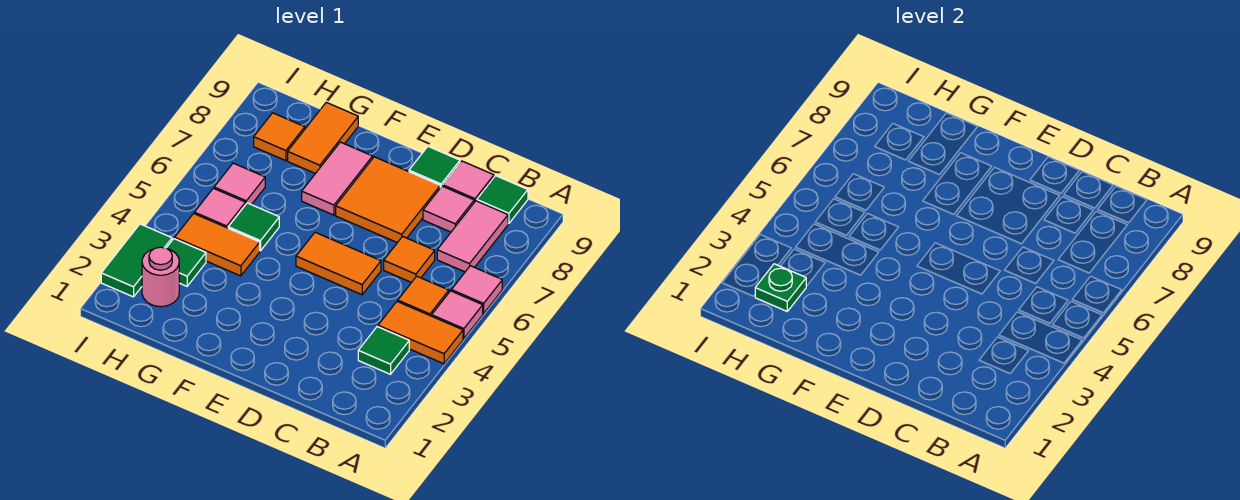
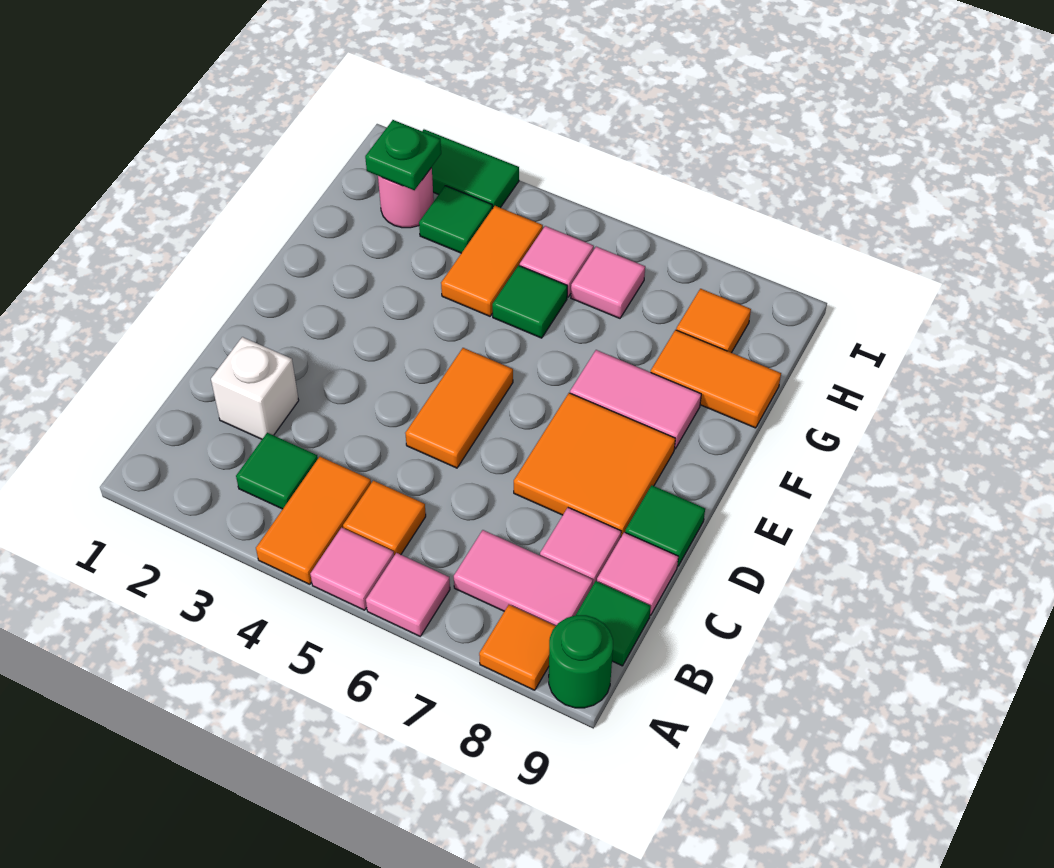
none -> green round brick A9 level 1
none -> white brick C2 level 1
orange tile C6 level 1 -> orange tile A8 level 1

